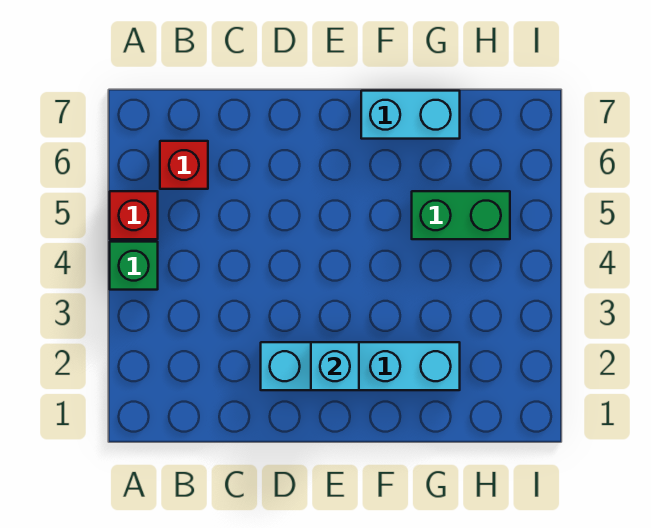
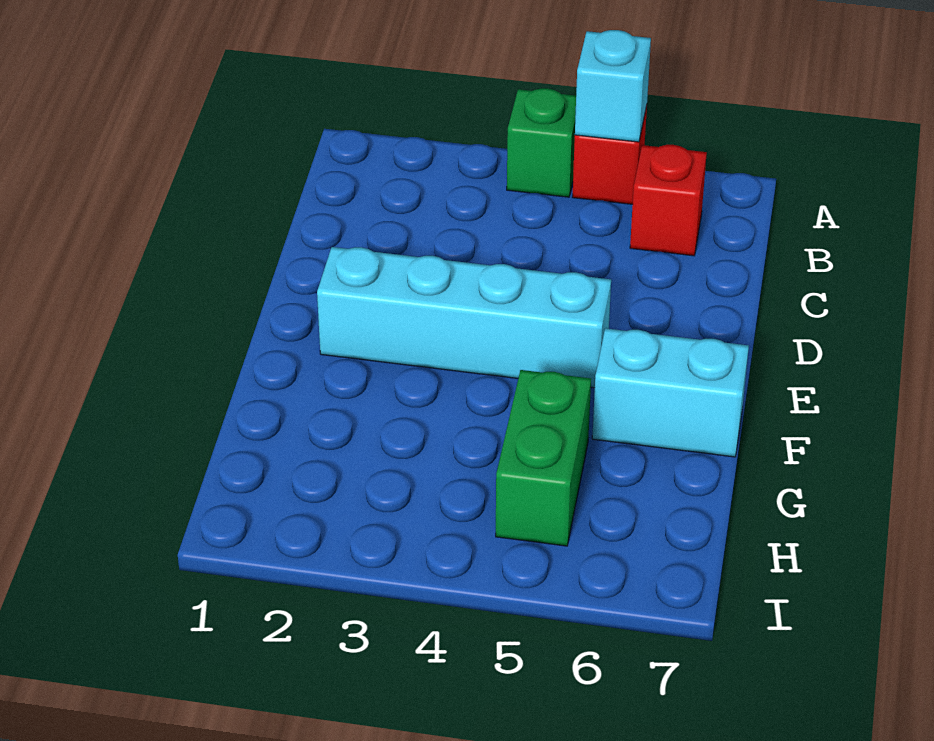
cyan brick D2:G2 level 1 -> cyan brick E2:E5 level 1
cyan brick E2 level 2 -> cyan brick A5 level 2
cyan brick F7:G7 level 1 -> cyan brick F6:F7 level 1

